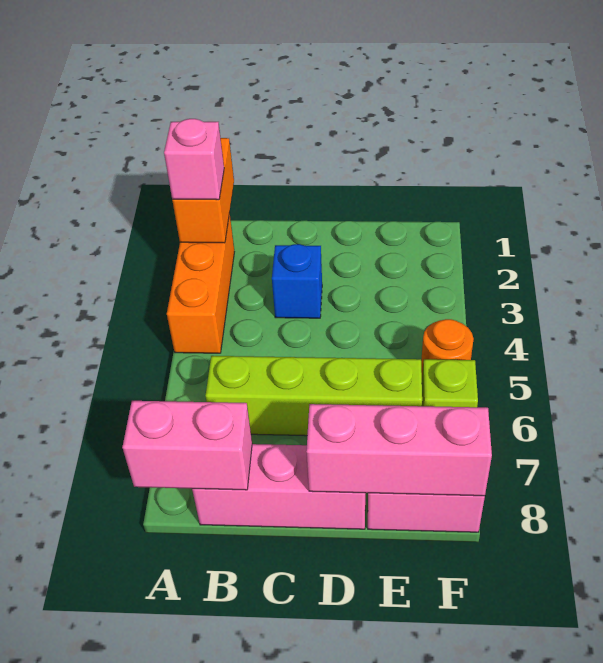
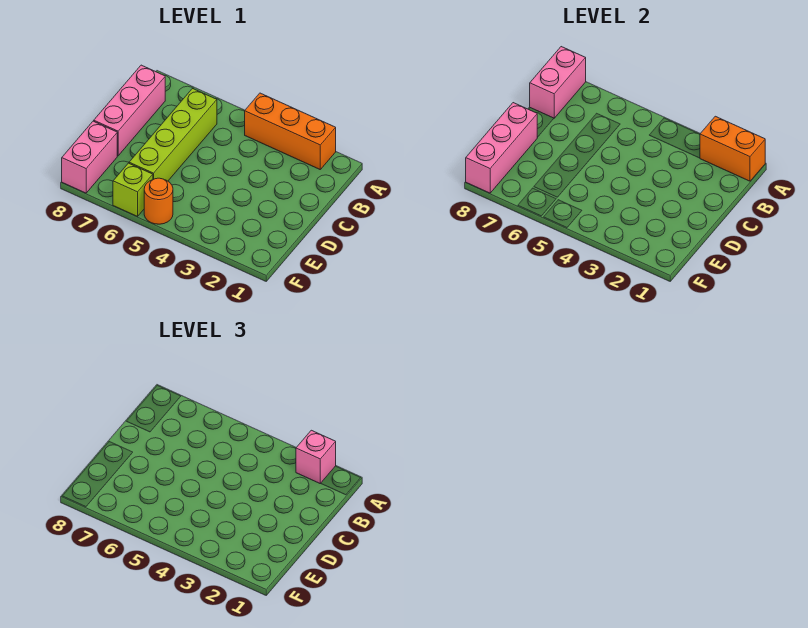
blue brick C3 level 1 -> none

